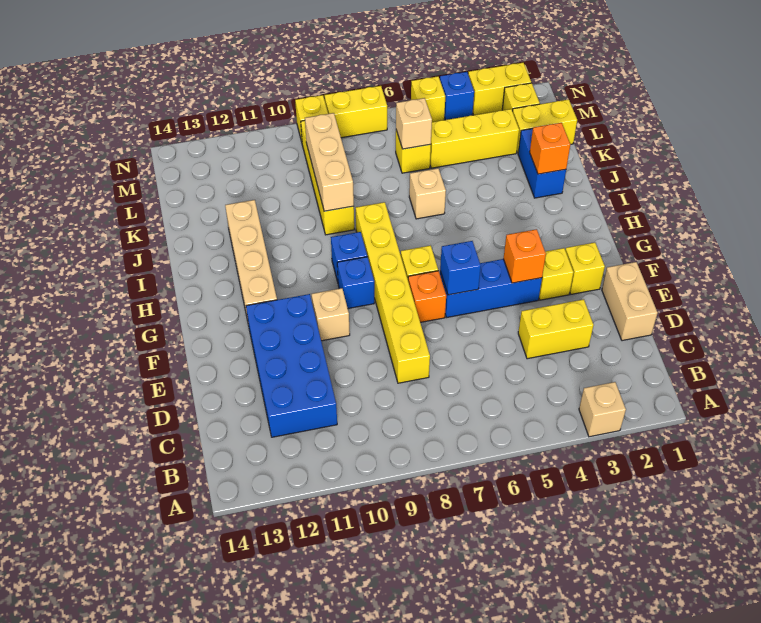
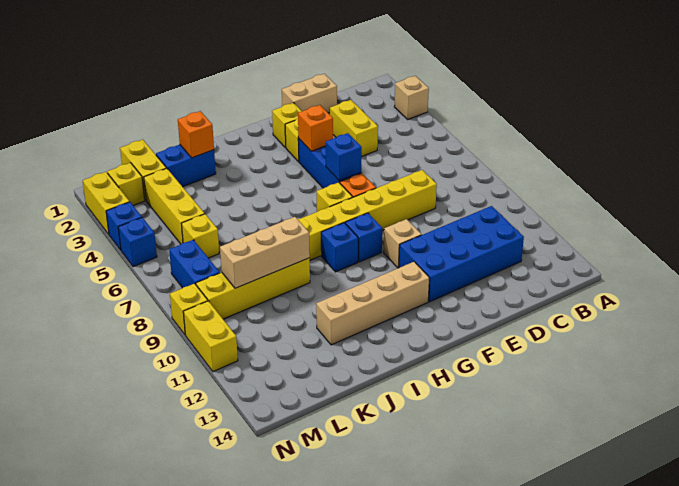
tan brick J6 level 1 -> none
tan brick L6 level 2 -> none
none -> blue brick M7:M8 level 1
yellow brick N5 level 1 -> blue brick N5 level 1
yellow brick N7:N8 level 1 -> yellow brick N10:N11 level 1

